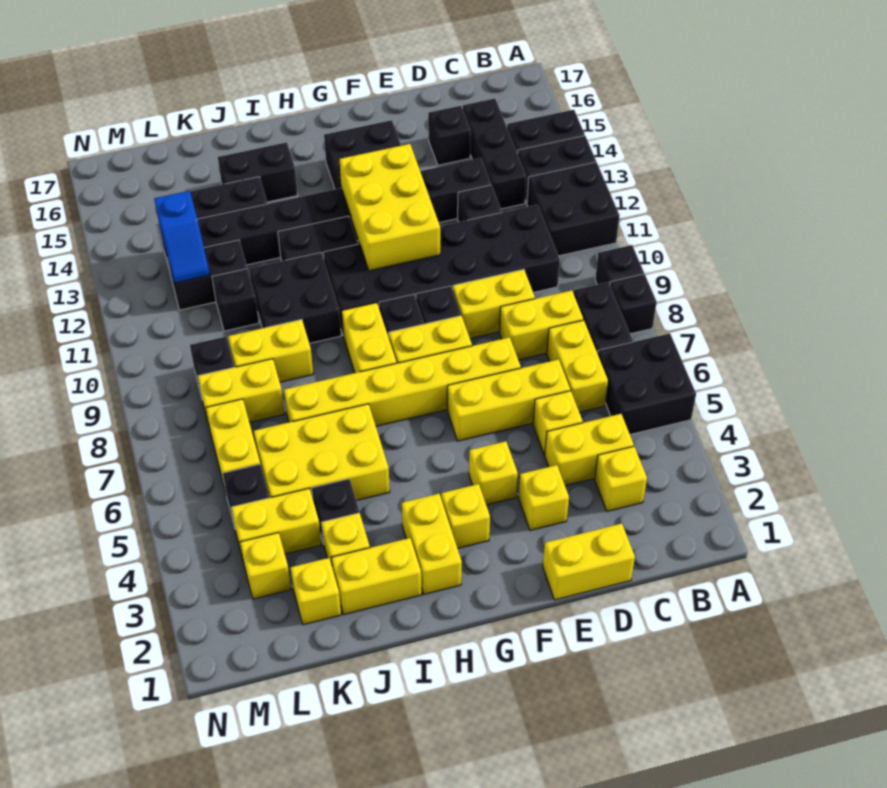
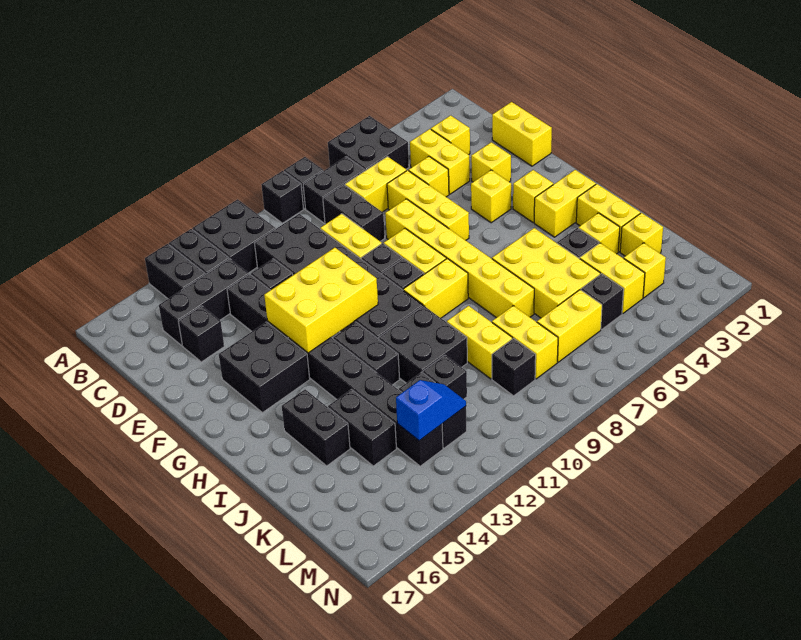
yellow brick C8:D8 level 1 -> black brick C8:D8 level 1

